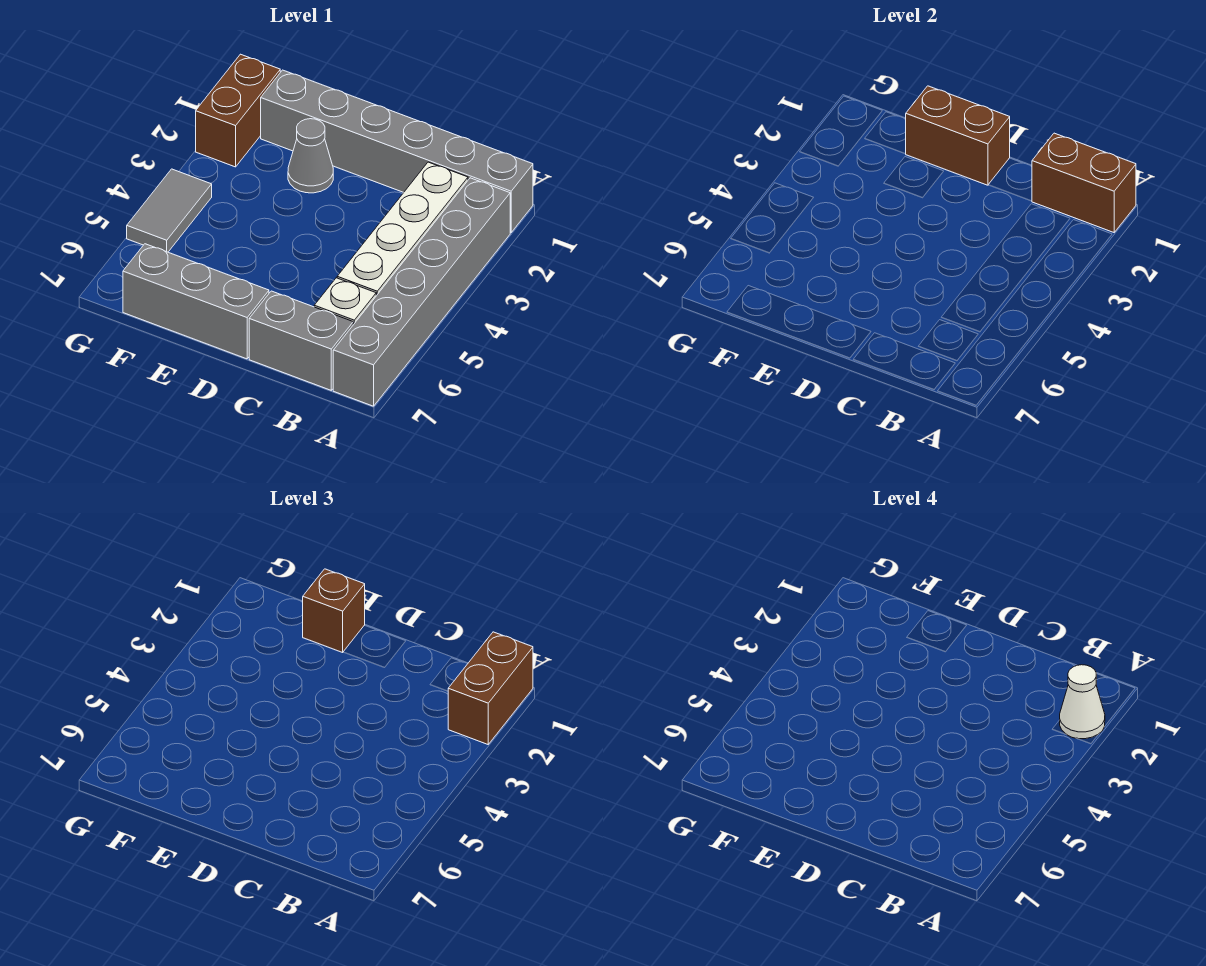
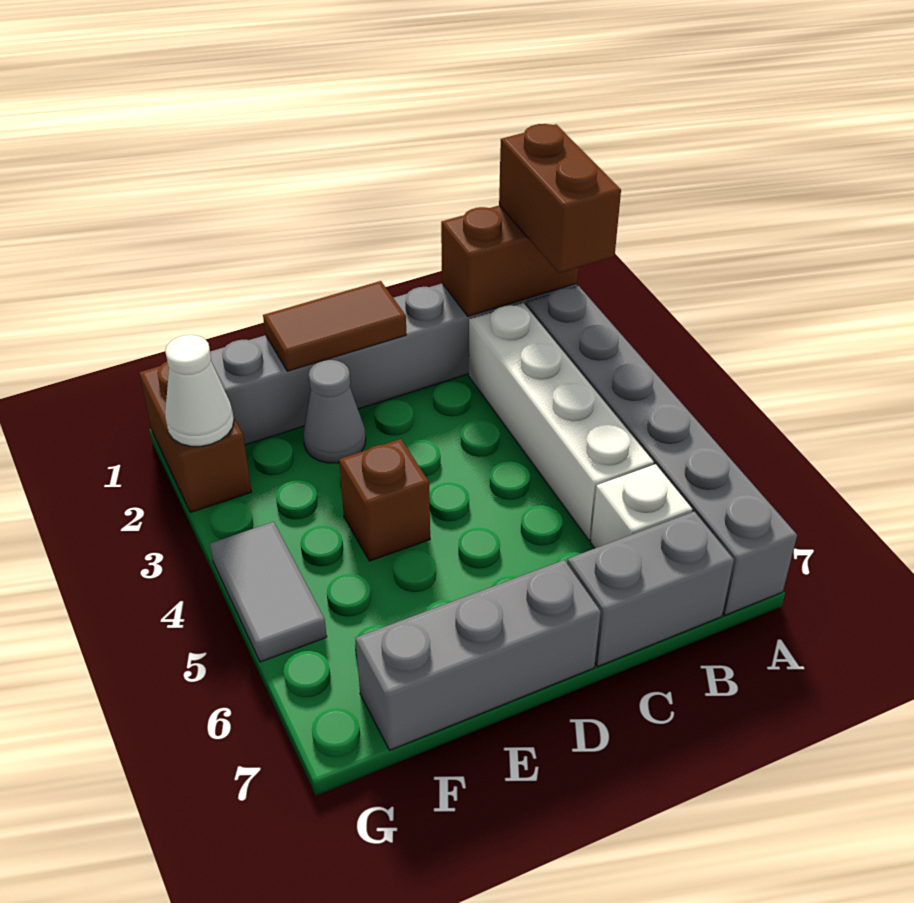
white cone A2 level 4 -> white cone G2 level 2
brown brick D1:E1 level 2 -> brown tile D1:E1 level 2
brown brick E1 level 3 -> brown brick E4 level 1

